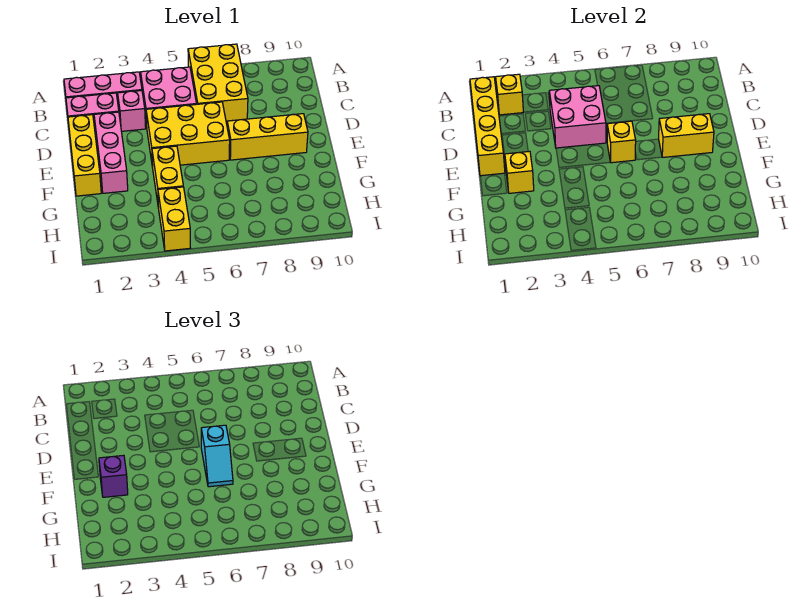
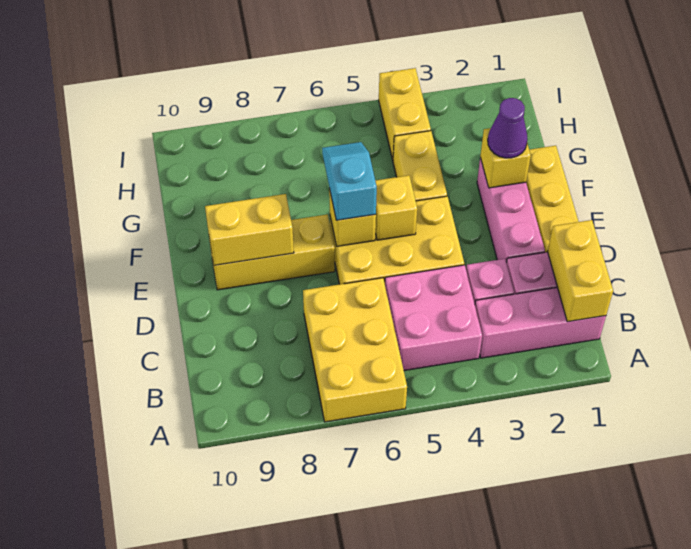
yellow brick B1:E1 level 2 -> yellow brick B1:C1 level 2
yellow brick B2 level 2 -> yellow brick E5 level 2
pink brick C4:D5 level 2 -> none
purple brick F2 level 3 -> purple cone F2 level 3

